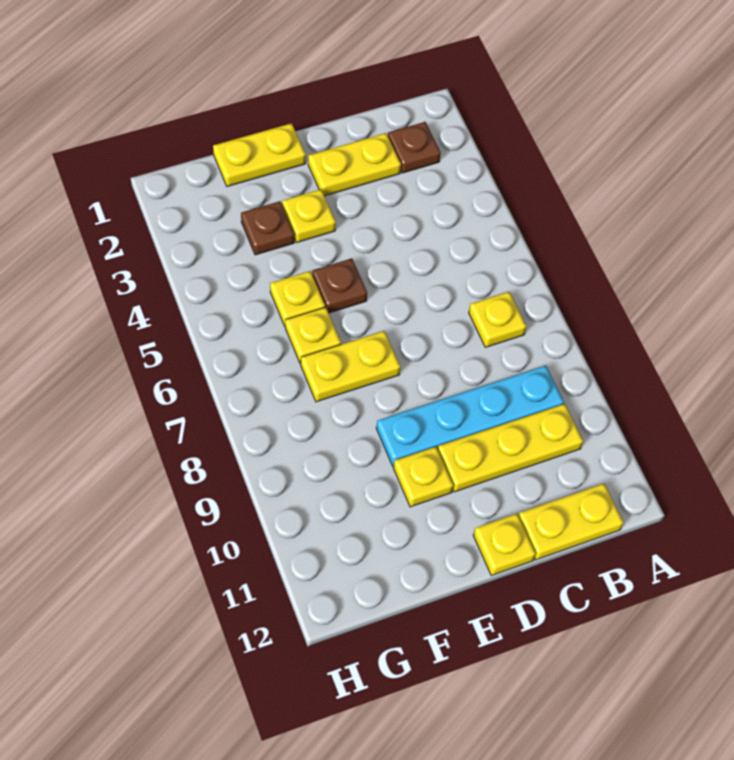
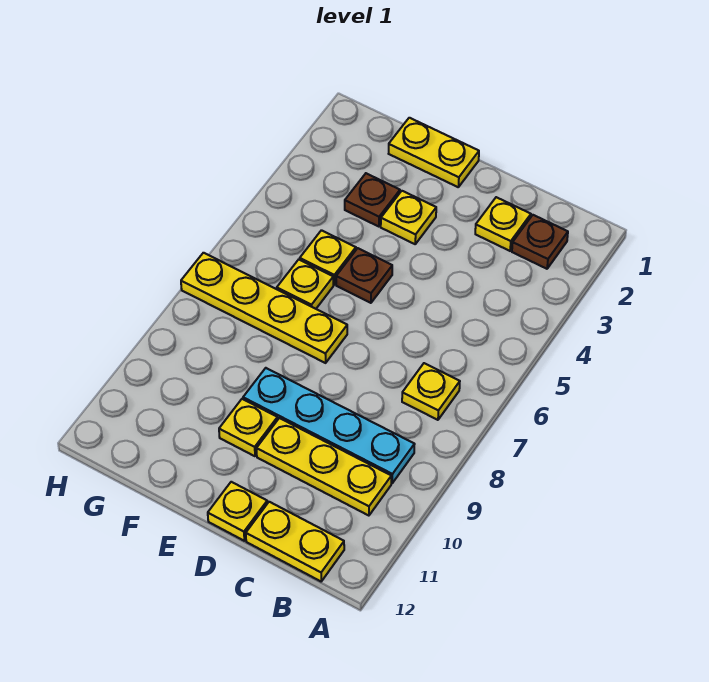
yellow plate C2:D2 level 1 -> yellow plate C2 level 1
yellow plate E7:F7 level 1 -> yellow plate E7:H7 level 1

